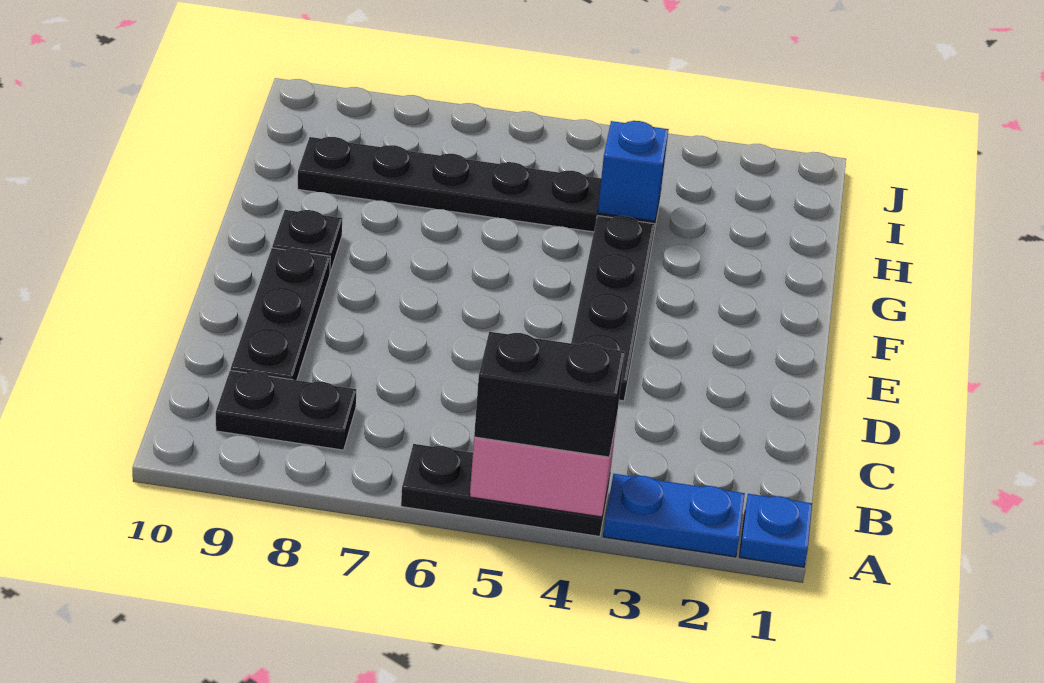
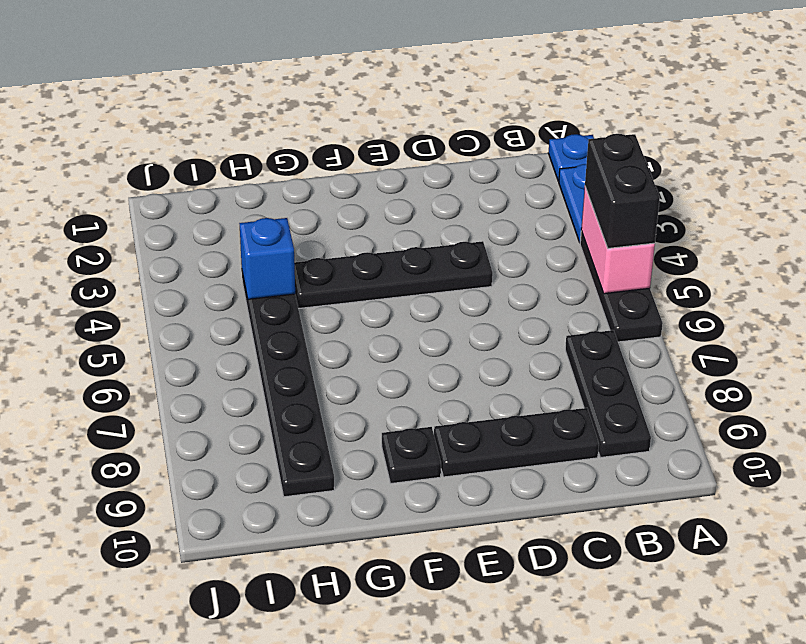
black plate B8:B9 level 1 -> black plate B7:B9 level 1

